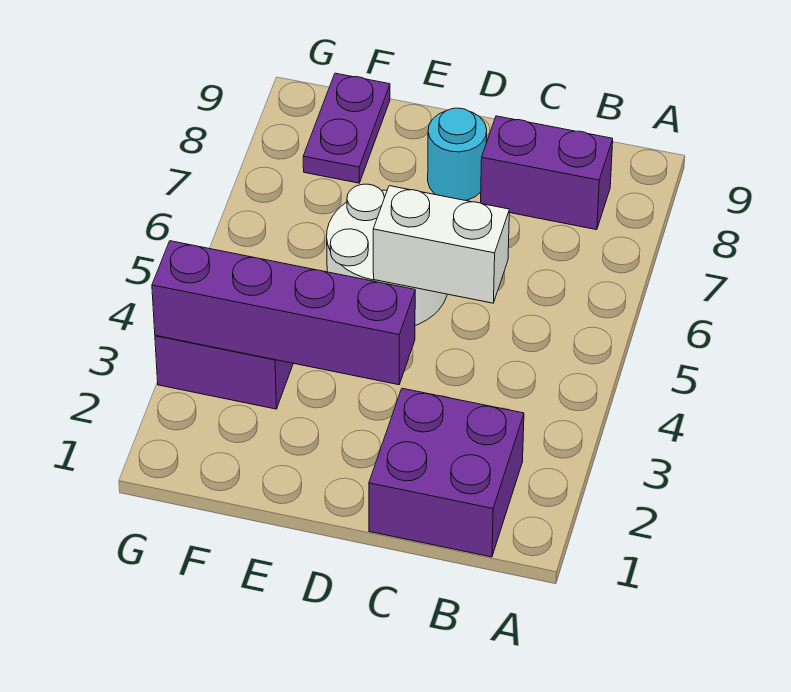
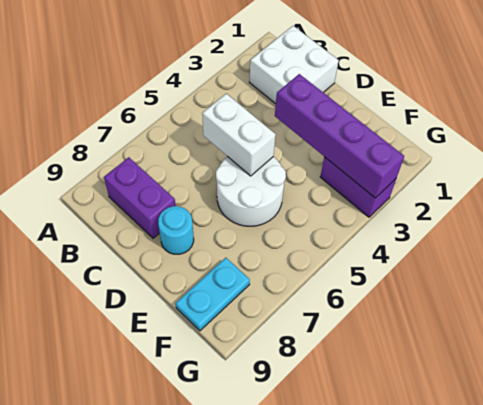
purple brick B1:C2 level 1 -> white brick B1:C2 level 1
purple plate F8:F9 level 1 -> cyan plate F8:F9 level 1

